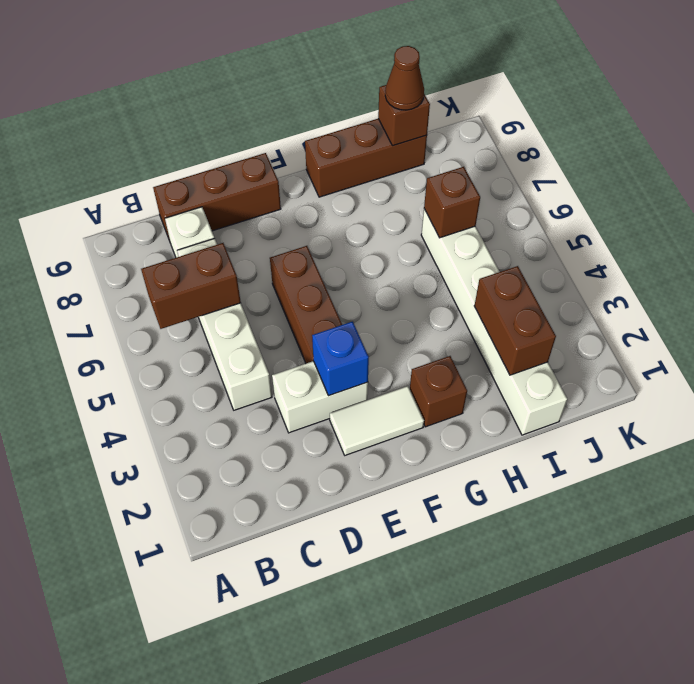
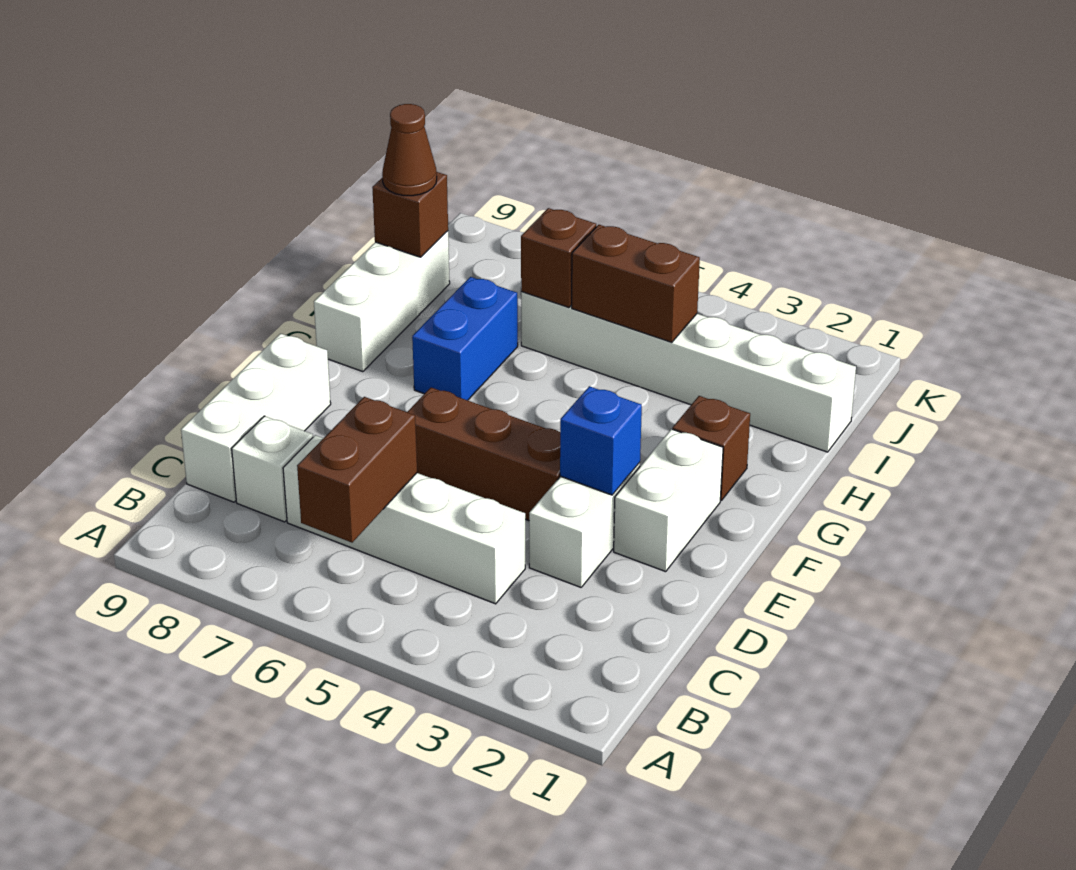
brown brick C9:E9 level 1 -> white brick C9:E9 level 1
white tile E2:F2 level 1 -> white brick E2:F2 level 1
none -> blue brick G7:H7 level 1
brown brick G9:I9 level 1 -> white brick G9:I9 level 1
brown brick I2:I3 level 2 -> brown brick I4:I5 level 2

